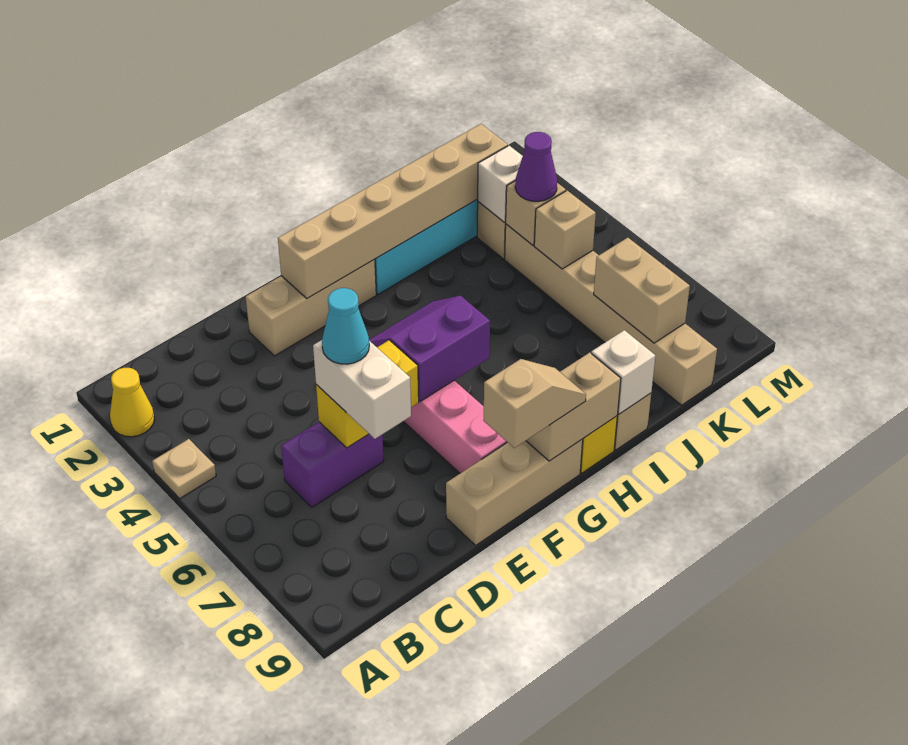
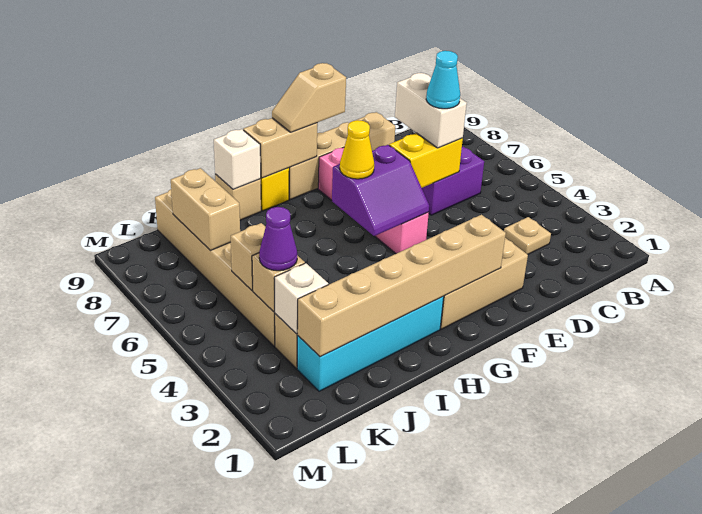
yellow cone A2 level 1 -> yellow cone G6 level 3
tan plate A4 level 1 -> tan plate C3 level 1
tan brick E9:G9 level 1 -> tan brick D9:G9 level 1

